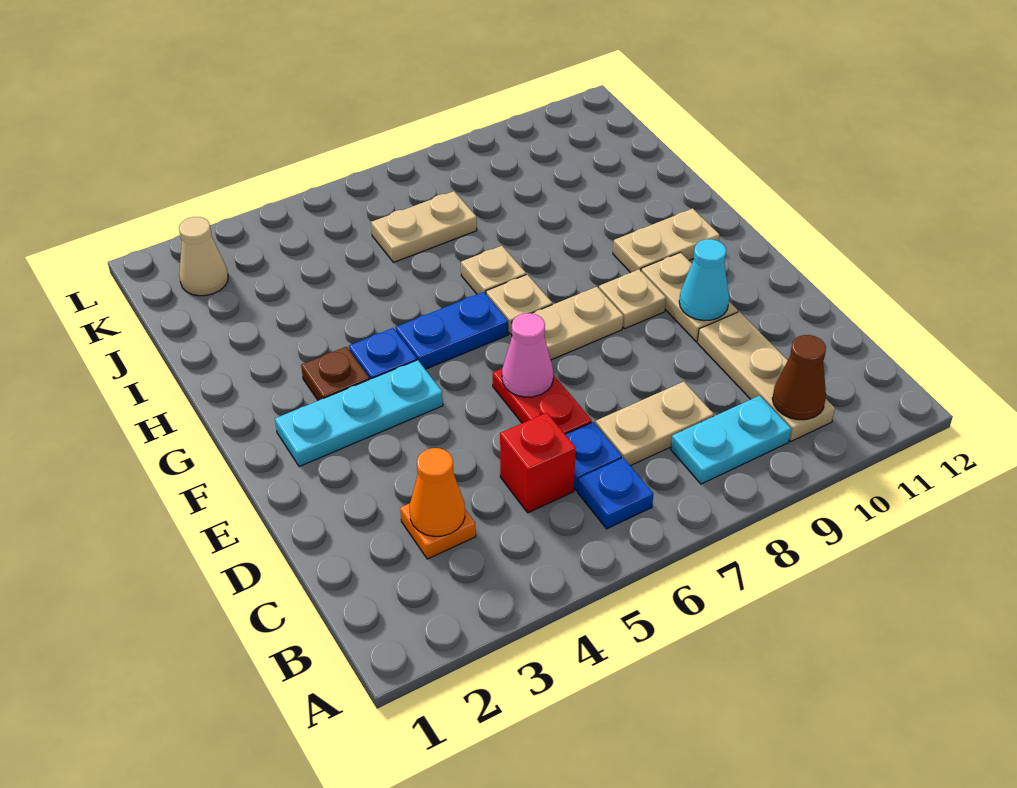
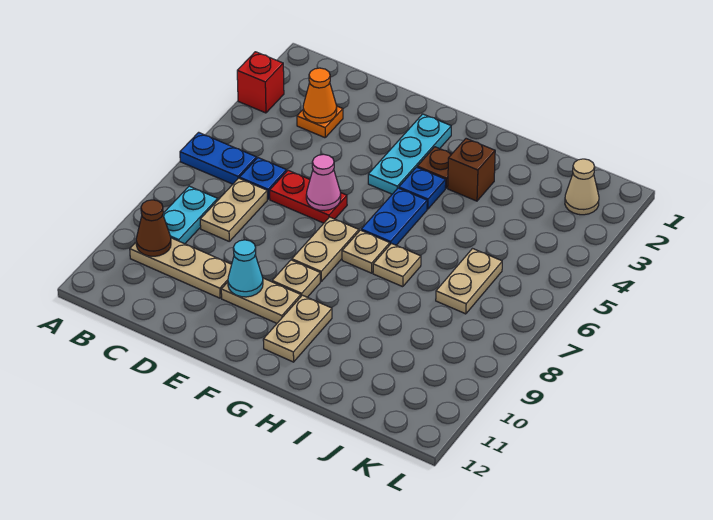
blue plate B6 level 1 -> blue plate A6:B6 level 1
red brick C5 level 1 -> red brick A3 level 1
none -> brown brick H3 level 1

